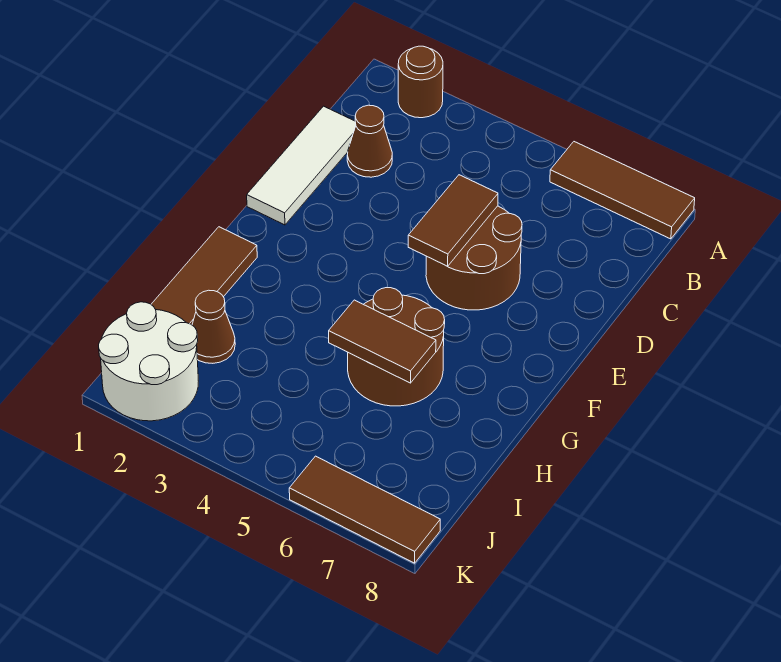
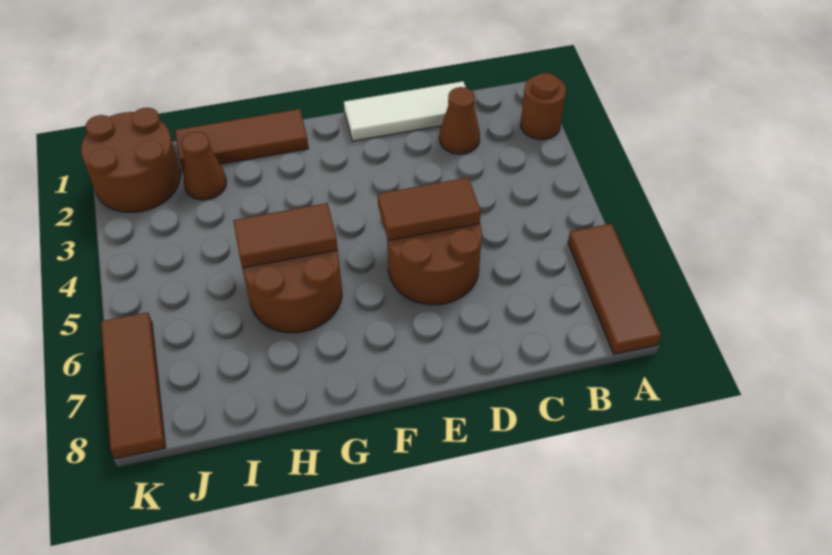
brown tile H5:H6 level 2 -> brown tile G5:H5 level 2
white round brick J1:K2 level 1 -> brown round brick J1:K2 level 1

